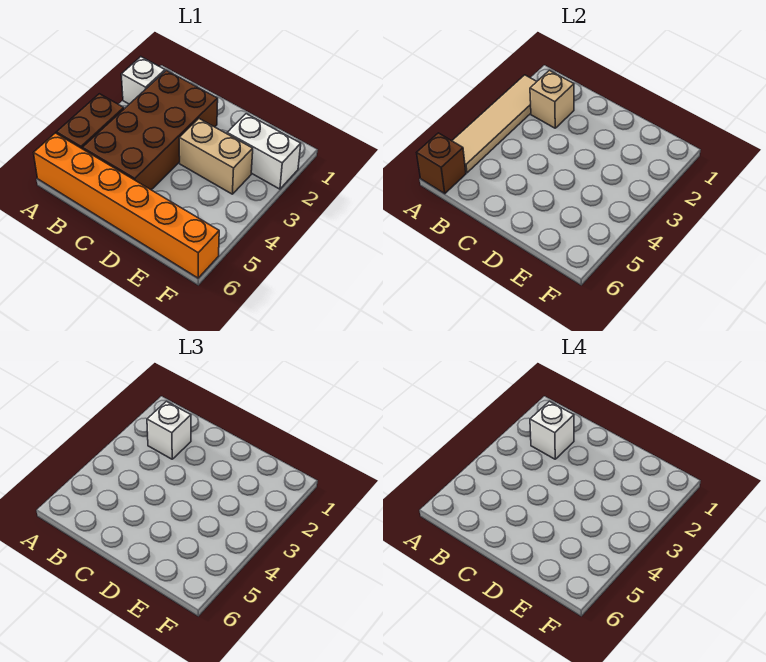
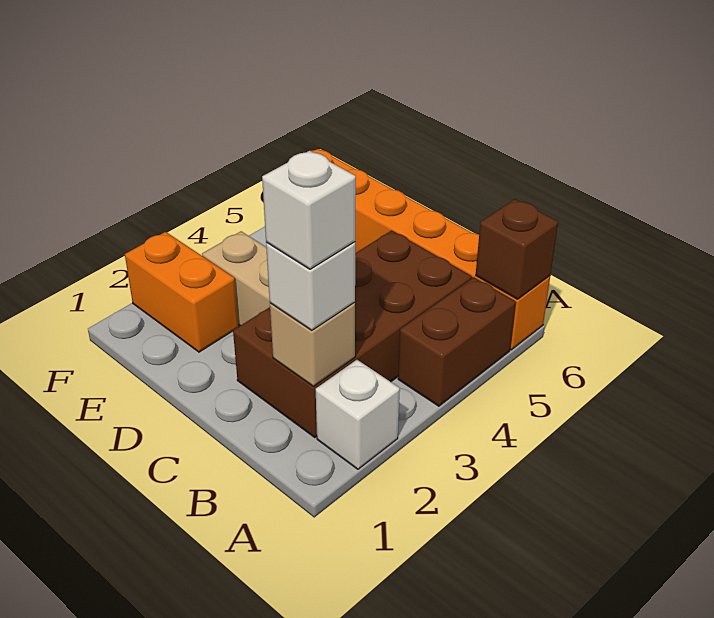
tan tile A2:A5 level 2 -> none
white brick E2:F2 level 1 -> orange brick E2:F2 level 1

